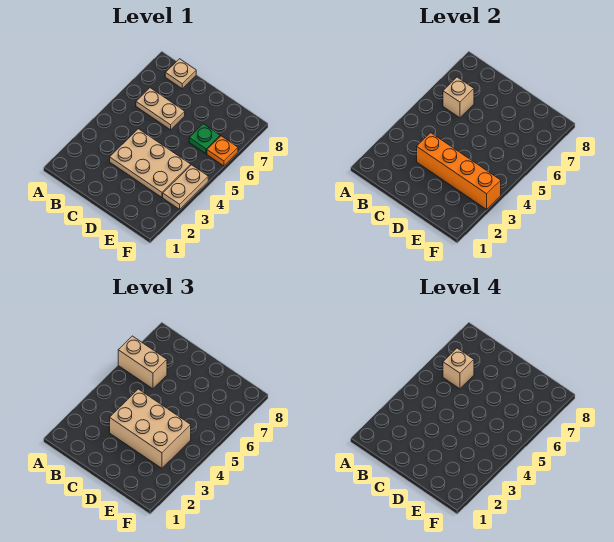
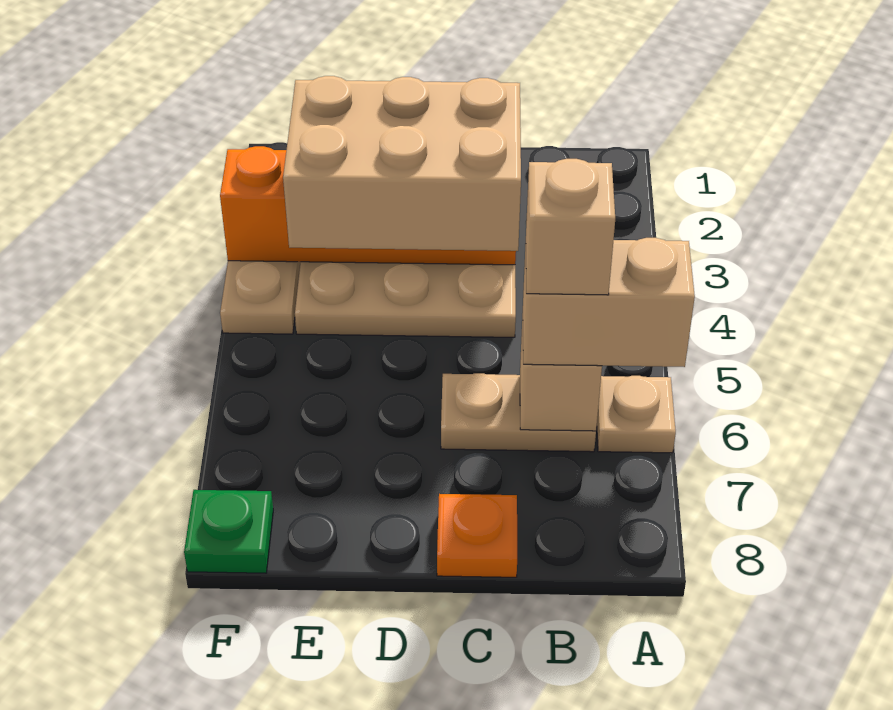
tan plate B8 level 1 -> tan plate A6 level 1
green plate E6 level 1 -> green plate F8 level 1
orange plate F6 level 1 -> orange plate C8 level 1

